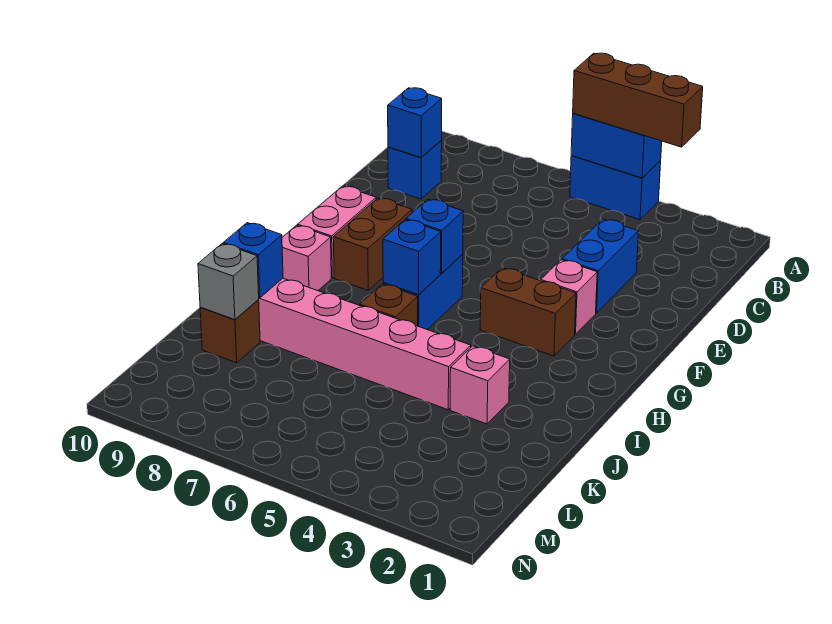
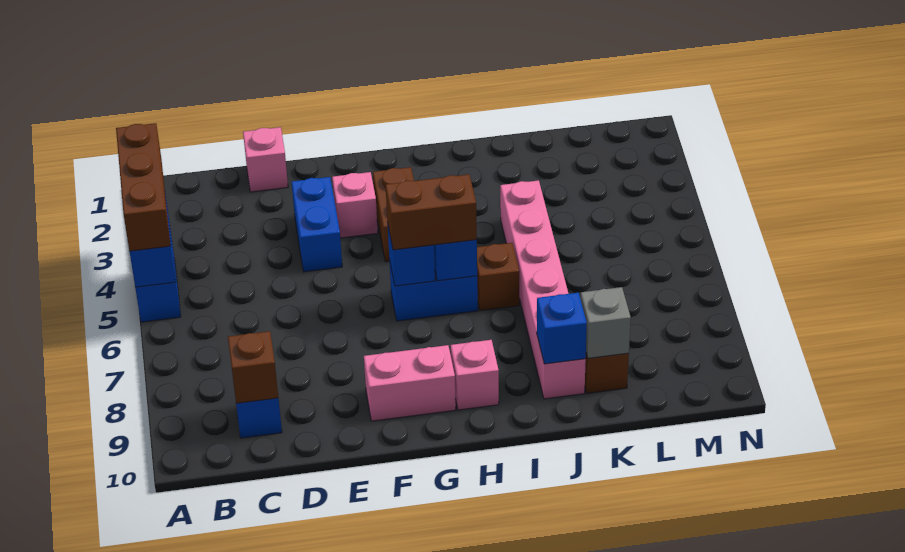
blue brick C9 level 2 -> brown brick C9 level 2
blue brick D3:E3 level 1 -> blue brick E3:E4 level 1
brown brick F8:G8 level 1 -> brown brick G6:H6 level 3
pink brick J3 level 1 -> pink brick D1 level 1

